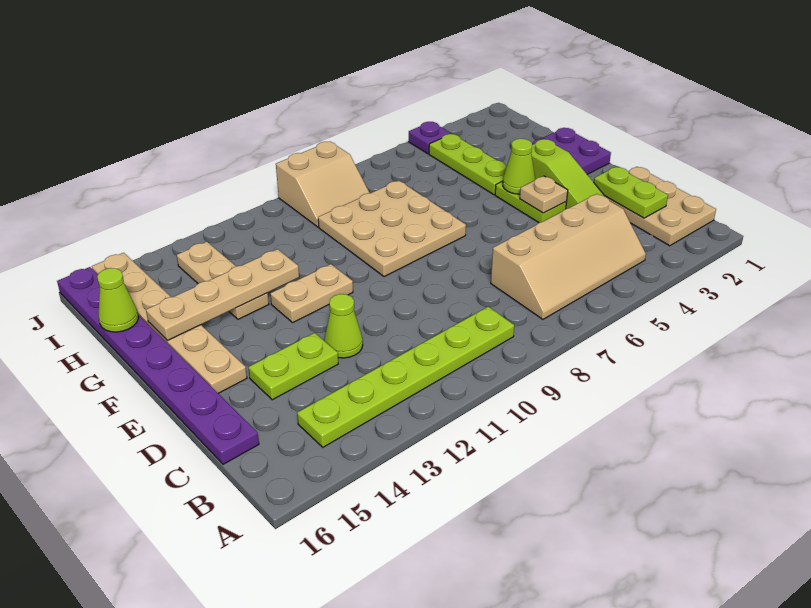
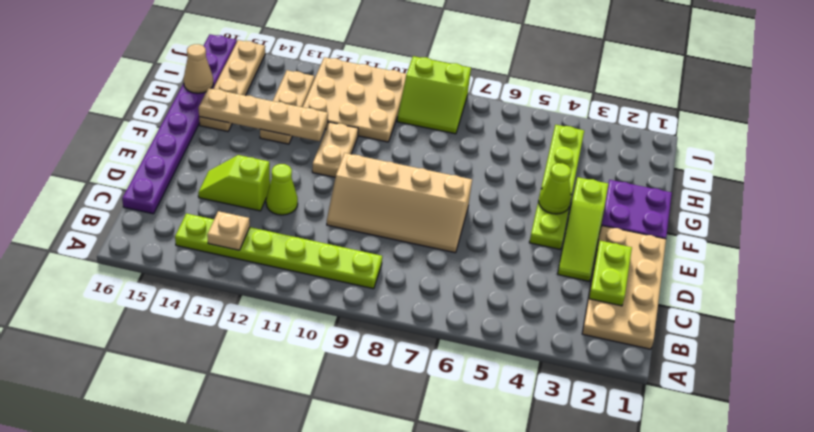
tan plate B1:D2 level 1 -> tan plate B1:E2 level 1
tan slope B4:C7 level 1 top C -> tan slope D7:E10 level 1 top E
lime plate D13:D14 level 1 -> lime slope D13:D14 level 1 top 13
tan plate E4 level 2 -> tan plate B13 level 2
tan plate E15:J15 level 1 -> tan plate G15:J15 level 1
tan plate F7:H9 level 1 -> tan plate H10:J12 level 1
tan plate F11:F12 level 1 -> tan plate F11:G11 level 1
lime cone H16 level 2 -> tan cone H16 level 2
tan slope I8:J9 level 1 top J -> lime slope I8:J9 level 1 top J
purple plate J4 level 1 -> none

